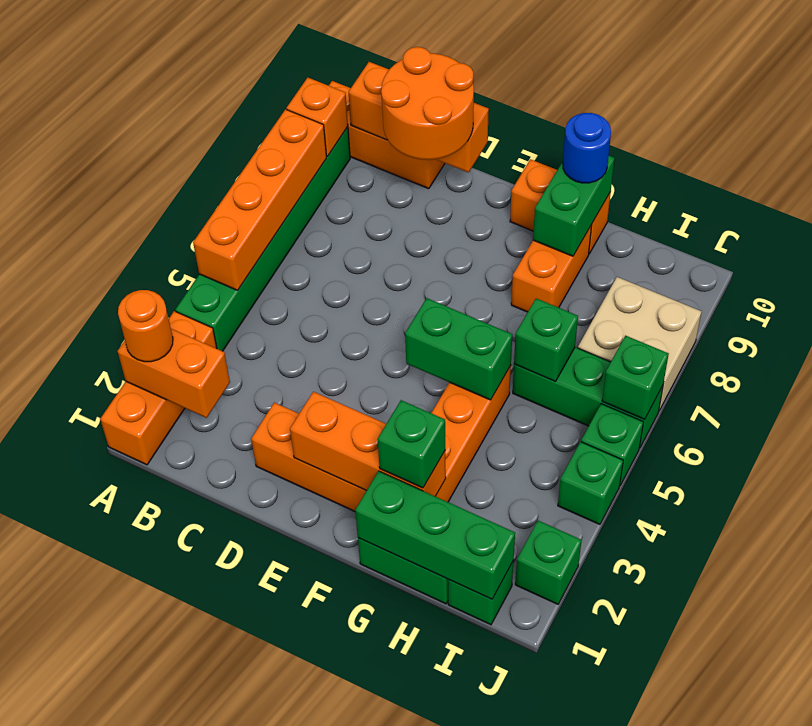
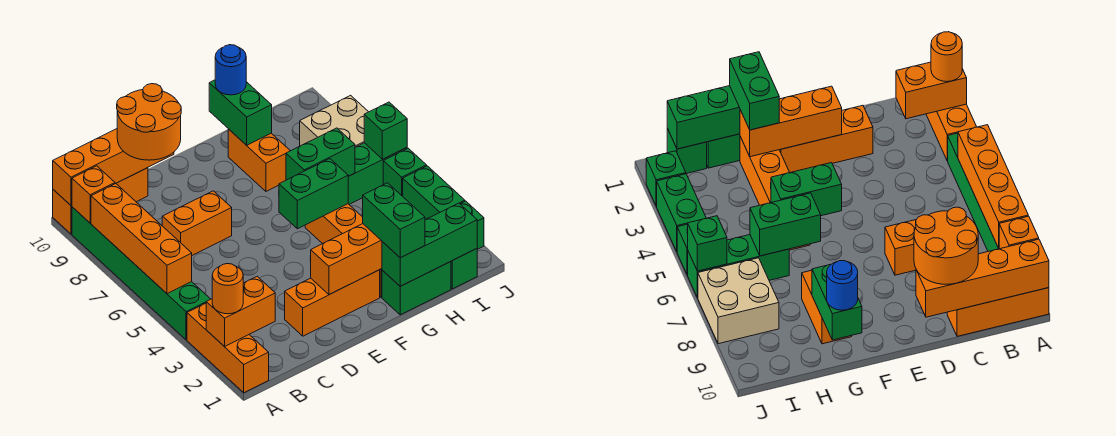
orange brick B10:D10 level 2 -> orange brick A10:D10 level 2
orange brick F10:G10 level 1 -> orange brick C7:D7 level 1
green brick G2 level 3 -> green brick G1:G2 level 3
green brick H6 level 2 -> green brick G6:H6 level 2
green brick J4 level 1 -> green brick J3:J4 level 1

